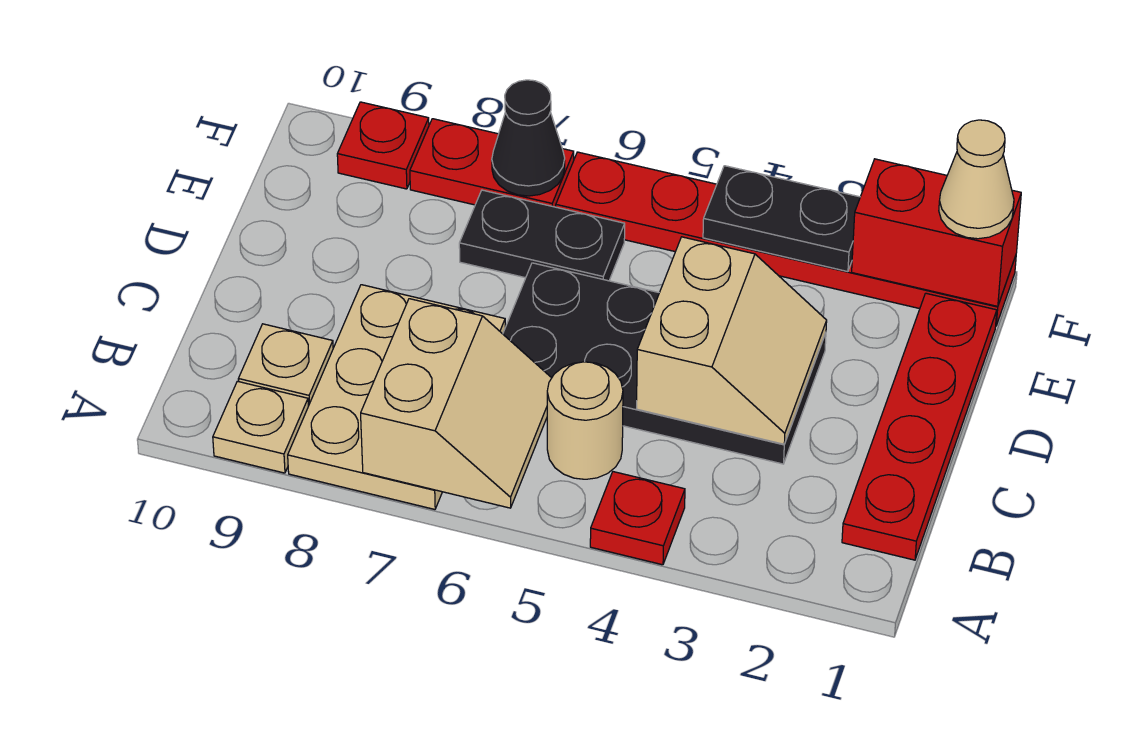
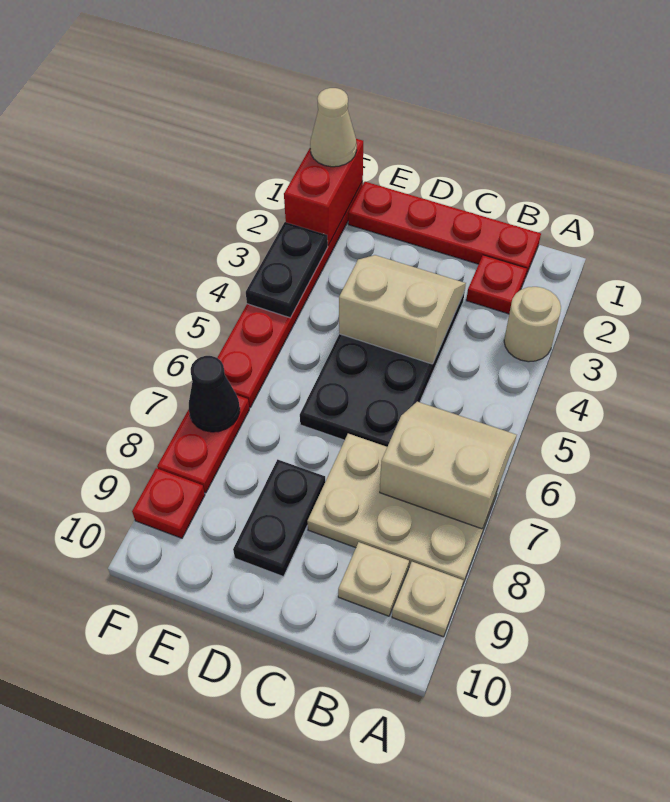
red plate A4 level 1 -> red plate B2 level 1
tan round brick B5 level 1 -> tan round brick A3 level 1
black plate E6:E7 level 1 -> black plate D8:D9 level 1

